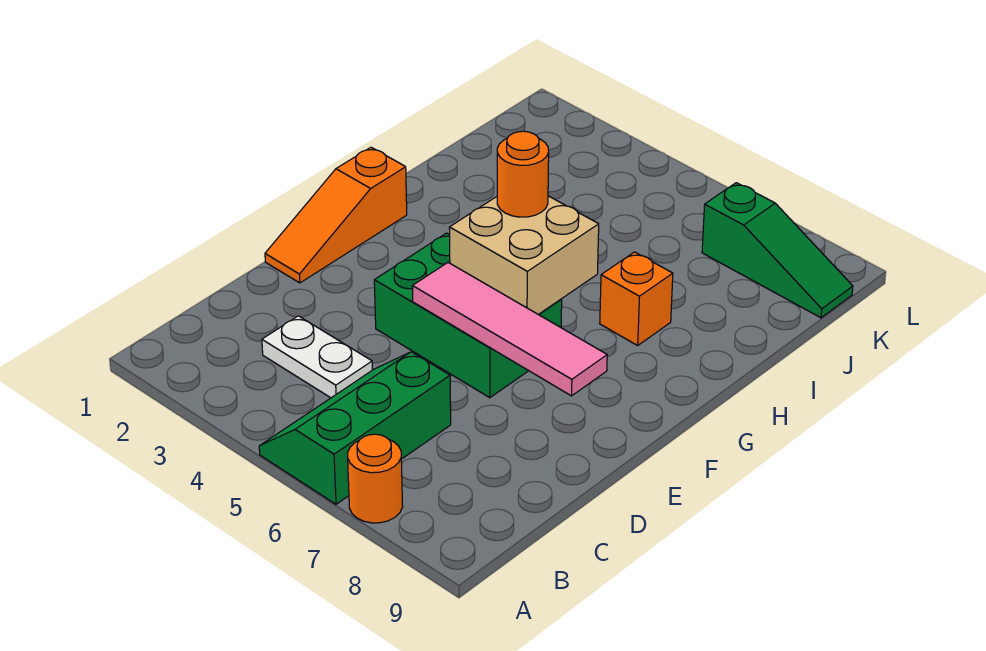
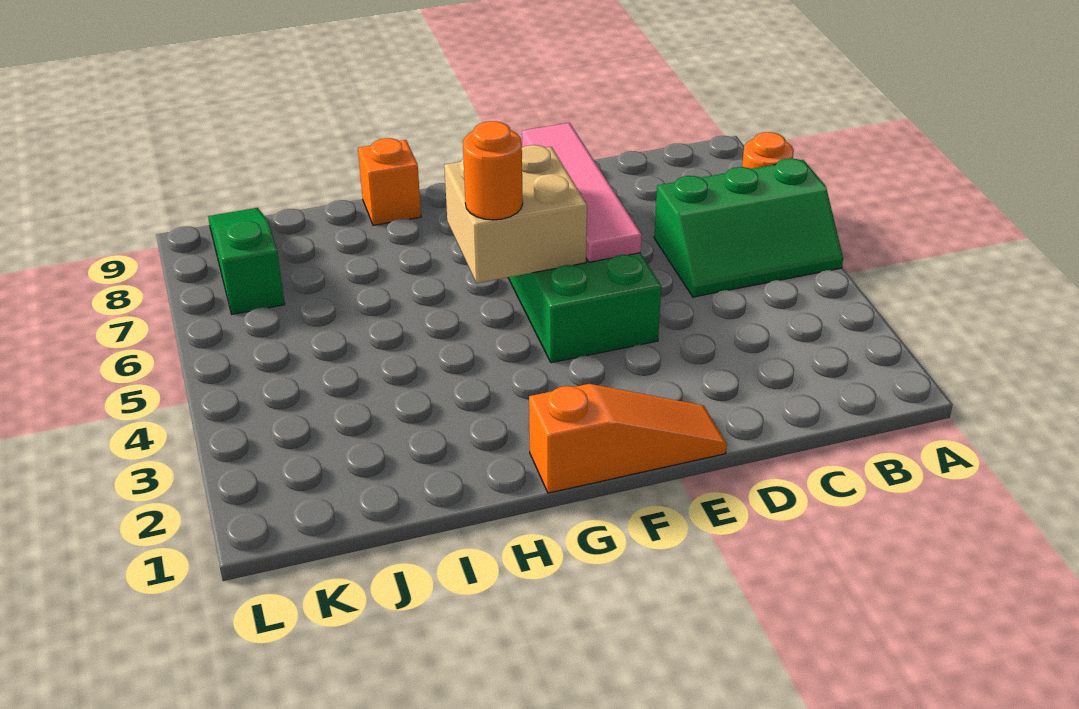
white plate C3:C4 level 1 -> none
orange brick H7 level 1 -> orange brick H9 level 1

